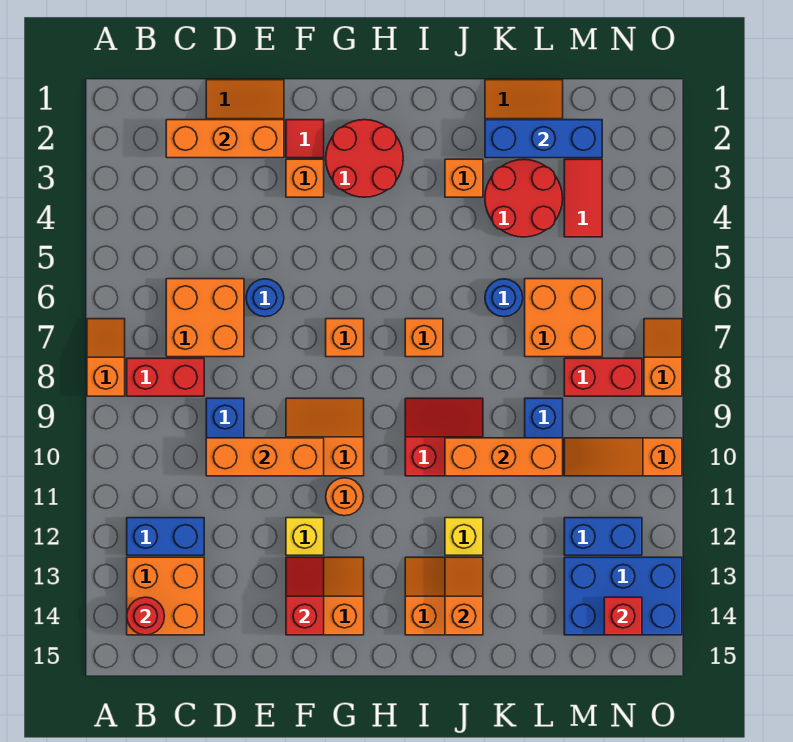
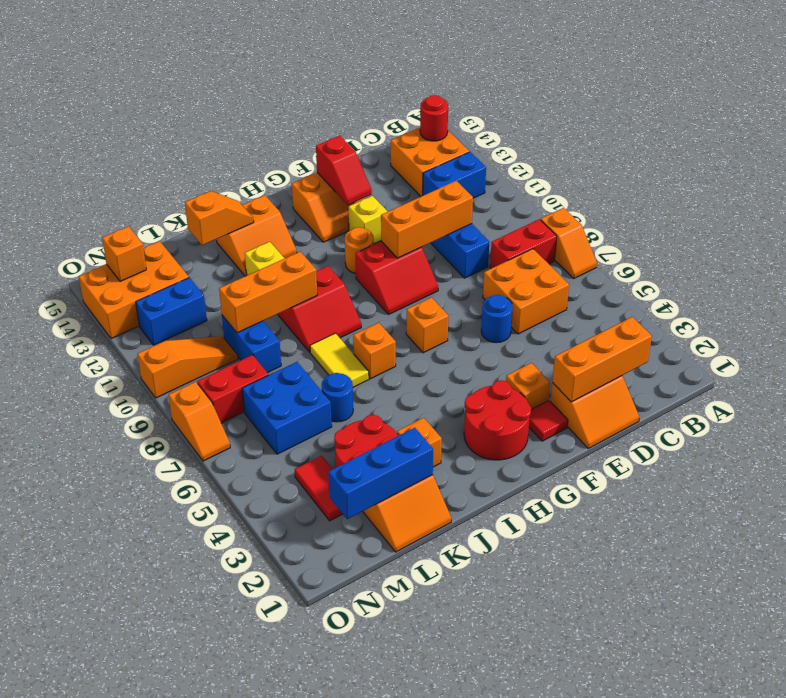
orange slope F9:G10 level 1 top 10 -> red slope F9:G10 level 1 top 10
none -> yellow tile J7:J8 level 1
orange slope J13:J14 level 2 top 14 -> orange slope J14:K14 level 2 top K
orange brick L6:M7 level 1 -> blue brick L6:M7 level 1
blue brick M13:O14 level 1 -> orange brick M13:O14 level 1
red brick N14 level 2 -> orange brick N14 level 2

